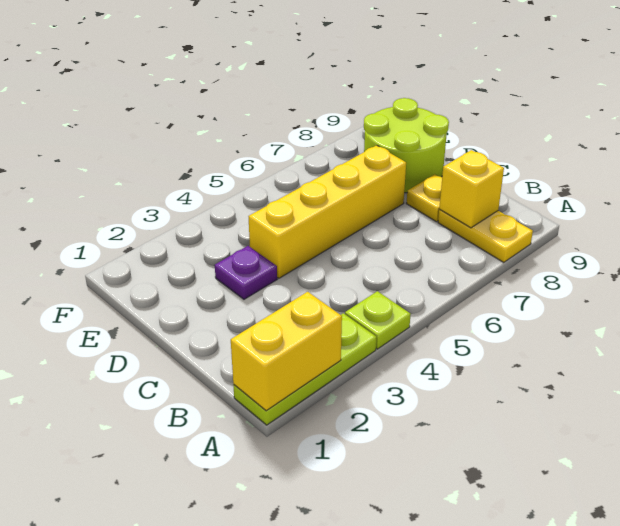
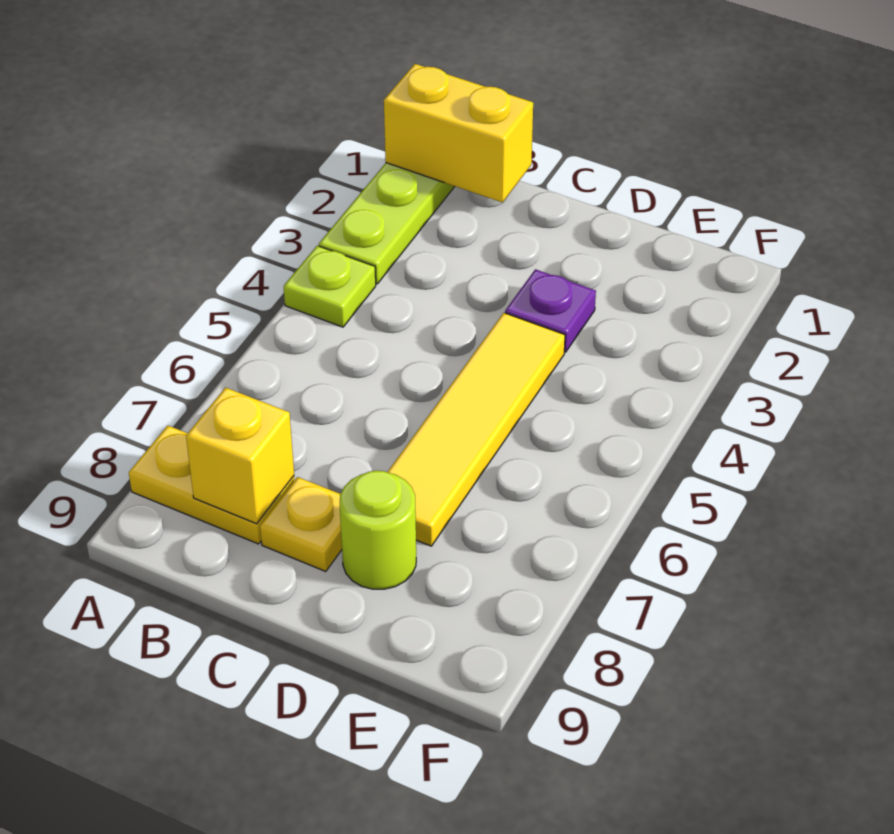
yellow brick A1:A2 level 2 -> yellow brick A1:B1 level 2
yellow brick D4:D7 level 1 -> yellow tile D4:D7 level 1
lime round brick D8:E9 level 1 -> lime round brick D8 level 1

